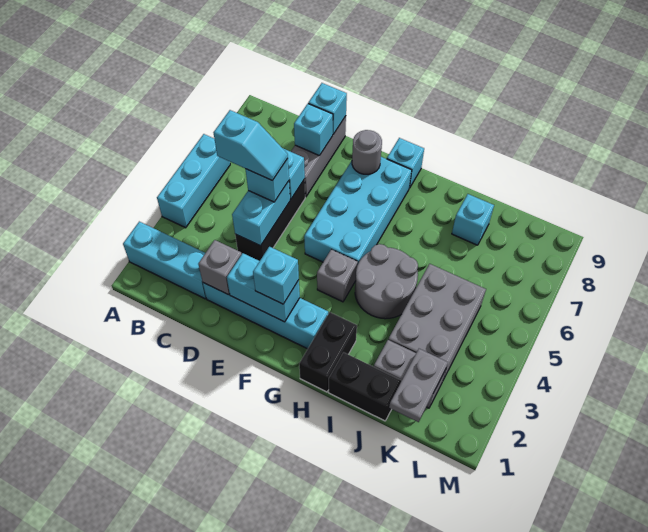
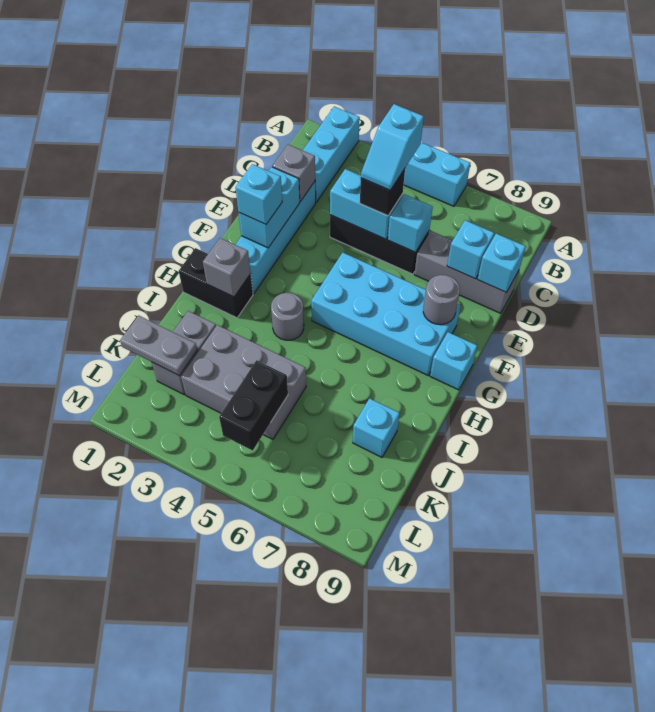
cyan brick D5 level 3 -> black brick D5 level 3
grey brick G4 level 1 -> grey brick H2 level 2
grey round brick H4:I5 level 1 -> grey round brick H4 level 1
black brick I1:J1 level 1 -> black brick K5:L5 level 2

